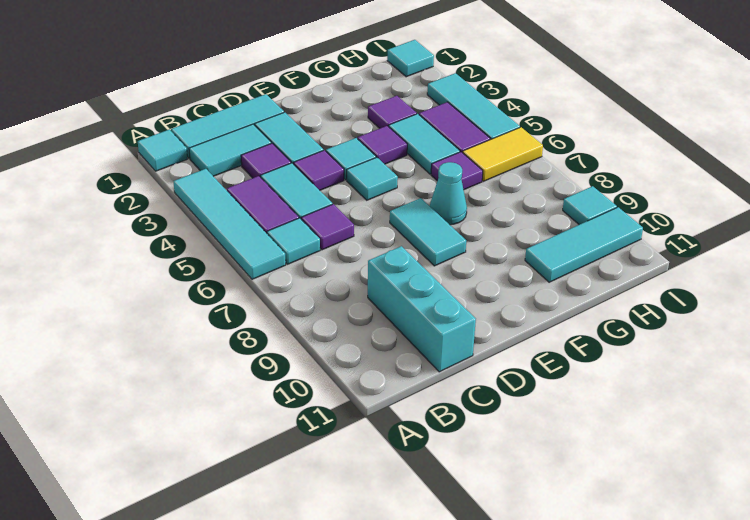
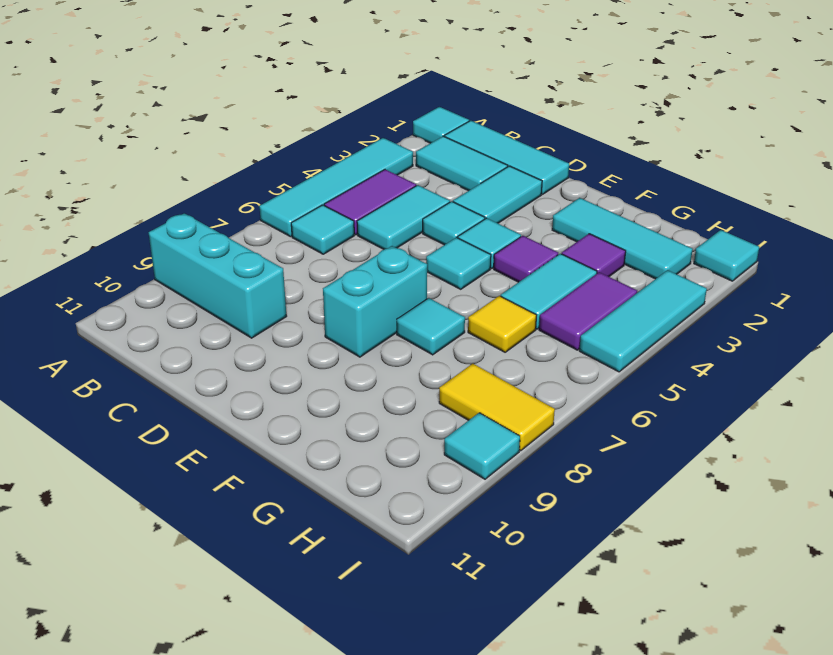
purple tile C3 level 1 -> none
purple tile C6 level 1 -> none
cyan brick C9:C11 level 1 -> cyan brick A9:C9 level 1
purple tile D4 level 1 -> cyan tile D4 level 1
cyan tile E7:E8 level 1 -> cyan brick E7:E8 level 1
cyan cone F7 level 1 -> cyan tile F7 level 1
purple tile G6 level 1 -> yellow tile G6 level 1
cyan tile G10:I10 level 1 -> cyan tile F2:H2 level 1
yellow tile H6:I6 level 1 -> yellow tile H8:I8 level 1

